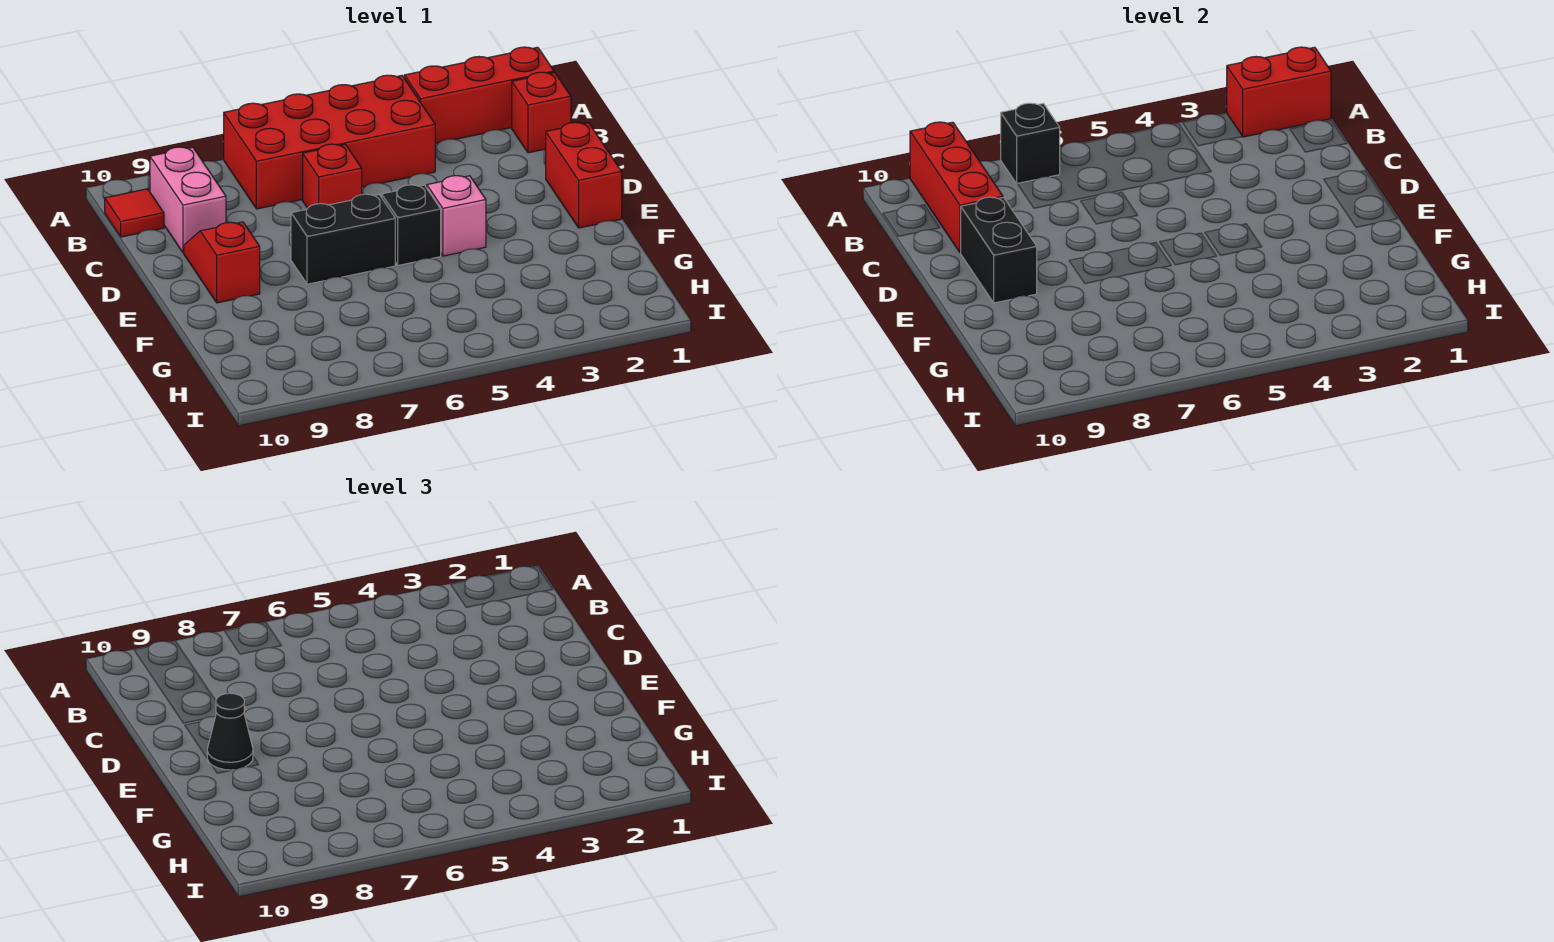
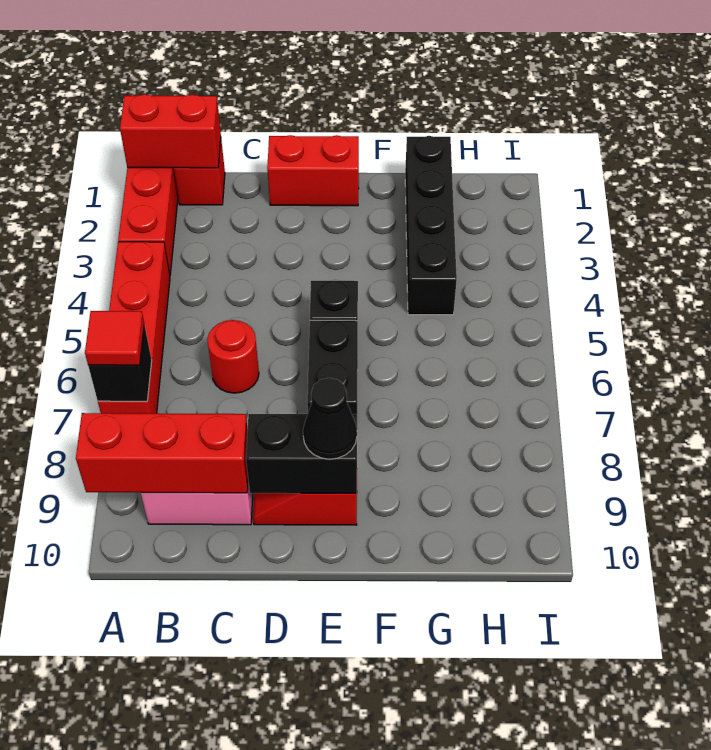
red brick A1:A2 level 2 -> red brick A1:B1 level 2
red brick A4:B7 level 1 -> red brick A4:A7 level 1
red tile B10 level 1 -> red tile A7 level 3
red brick C6 level 1 -> red round brick C6 level 1
pink brick E4 level 1 -> none
none -> black brick G1:G4 level 1

